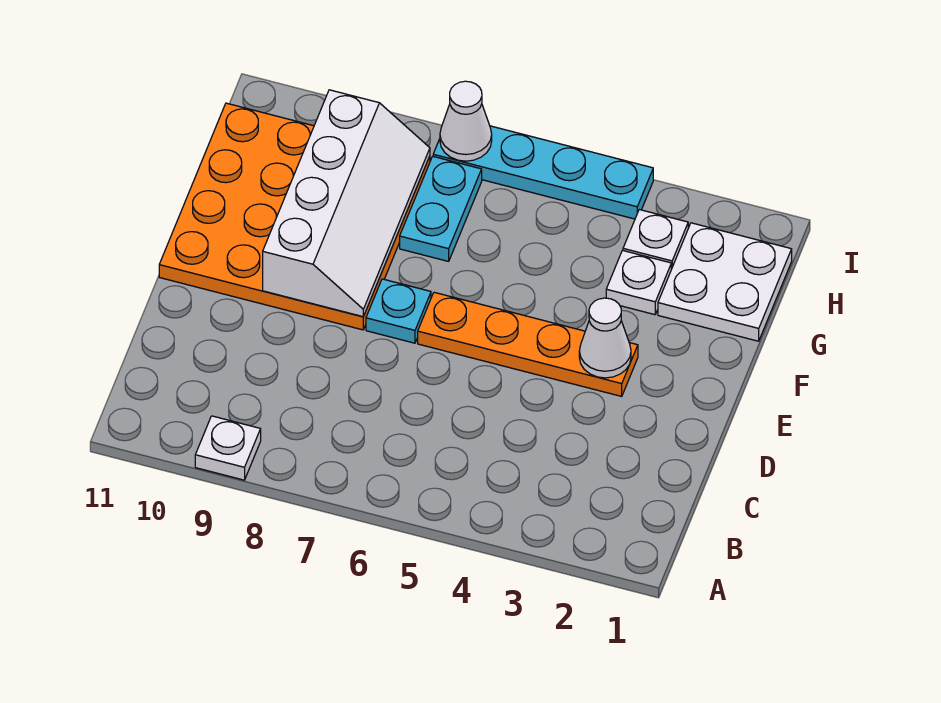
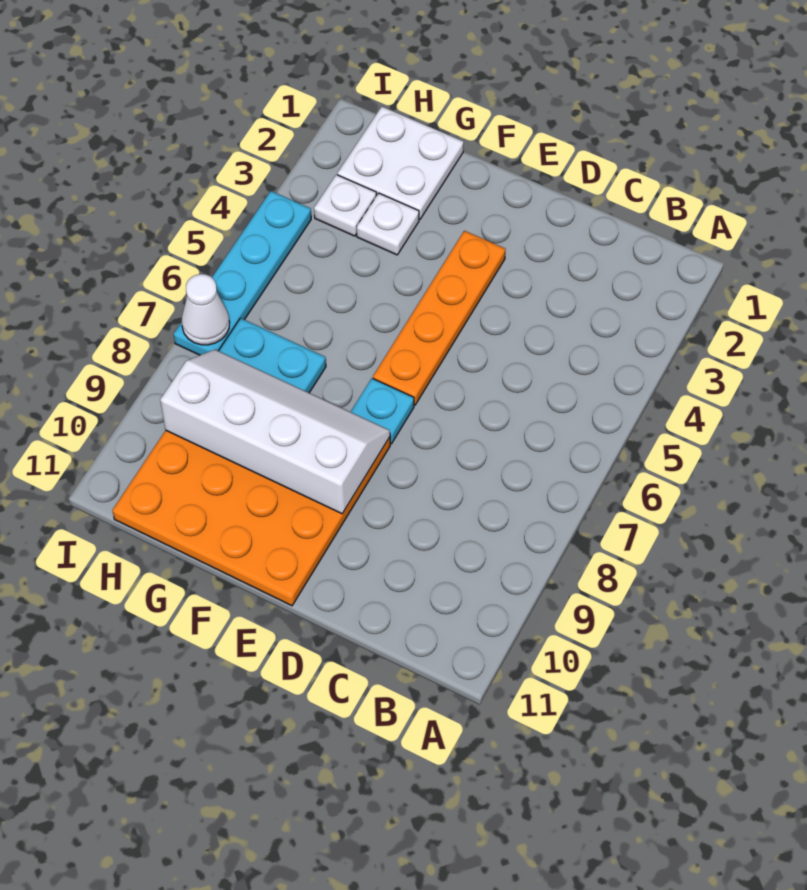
white plate A9 level 1 -> none
white cone E3 level 2 -> none

